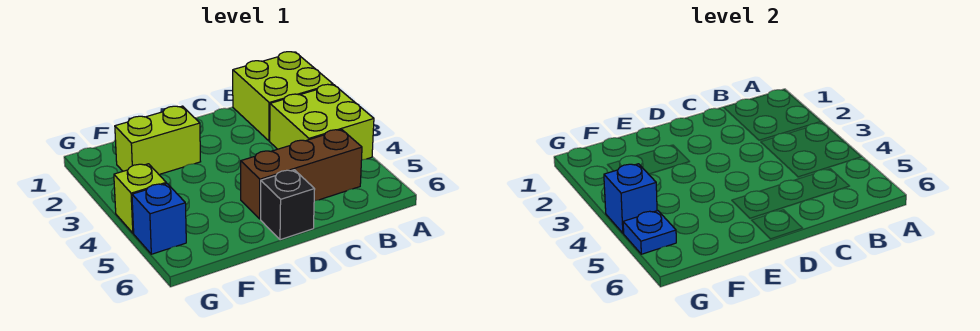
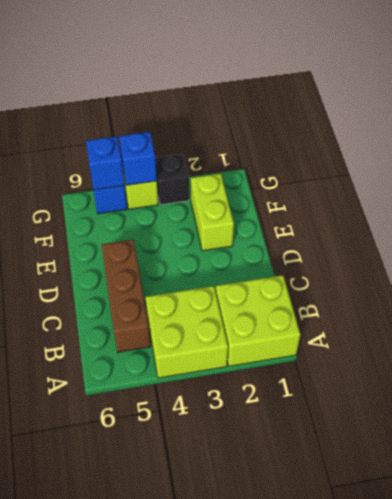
black brick D6 level 1 -> black brick G3 level 1
blue plate G5 level 2 -> blue brick G5 level 2

